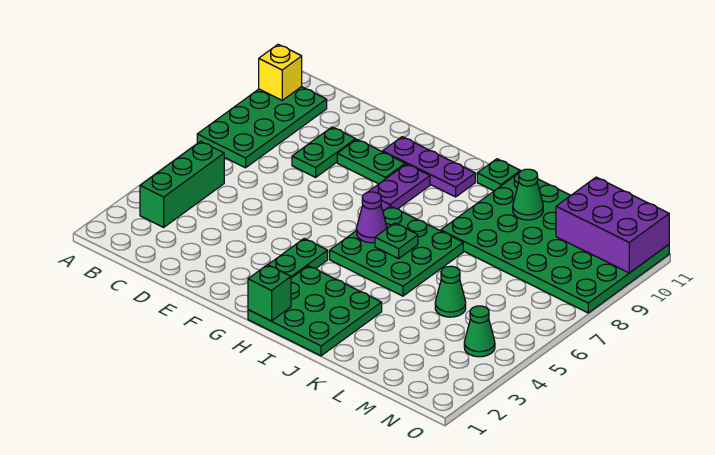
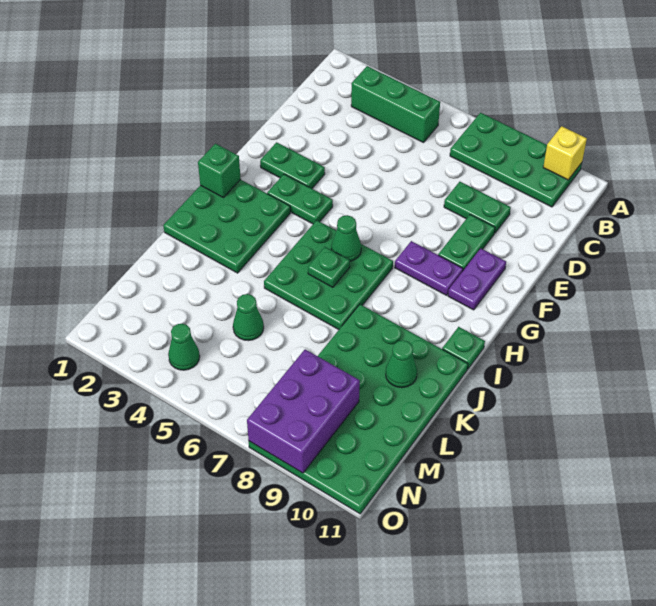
none -> green plate F2:F3 level 1
purple plate F10:H10 level 1 -> purple plate F10:G10 level 1
purple cone H6 level 2 -> green cone H6 level 2
purple brick M10:O11 level 2 -> purple brick M8:O9 level 2

